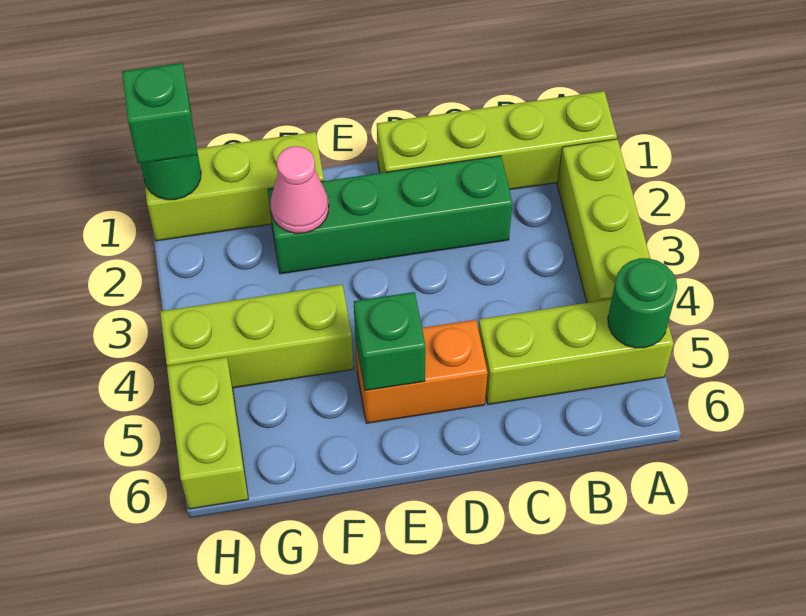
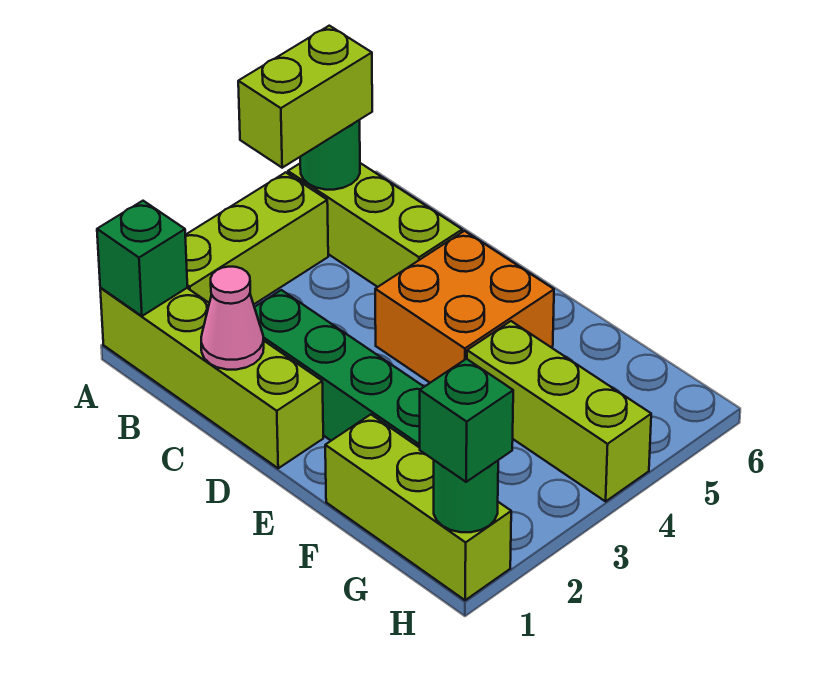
orange brick D5:E5 level 1 -> orange brick D4:E5 level 1
green brick E5 level 2 -> green brick A1 level 2
pink cone F2 level 2 -> pink cone C1 level 2
lime brick H5:H6 level 1 -> lime brick A4:A5 level 3

